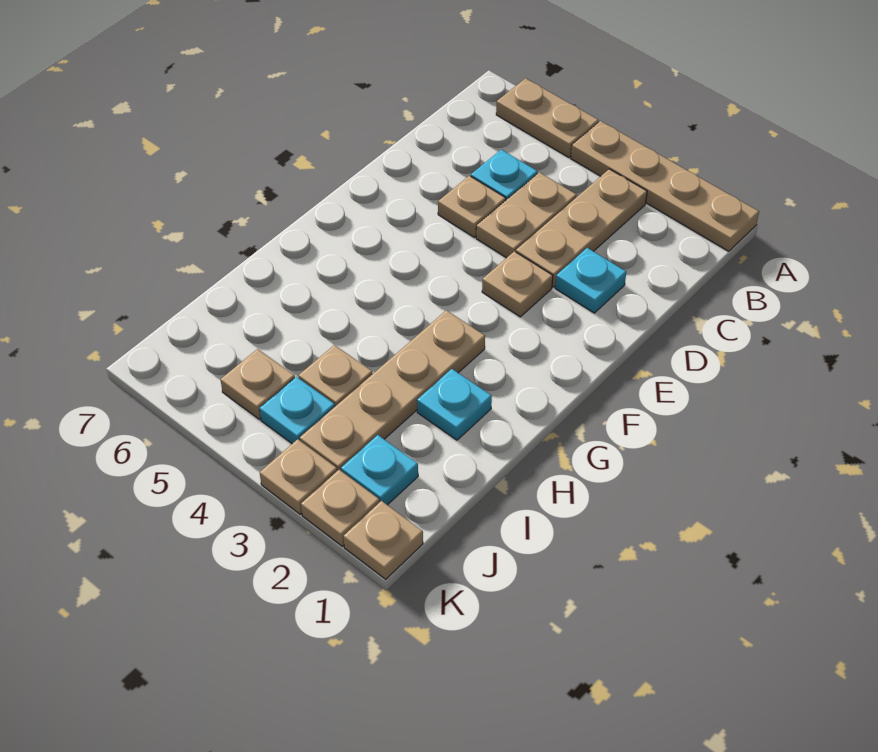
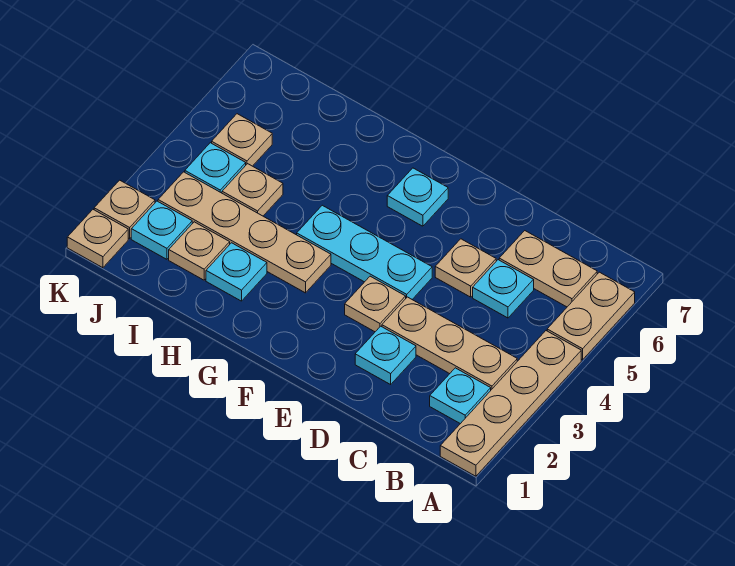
none -> cyan plate B2 level 1
tan plate C4:D4 level 1 -> tan plate B6:C6 level 1
none -> cyan plate E4:G4 level 1
none -> cyan plate F6 level 1
tan plate K3 level 1 -> tan plate I2 level 1

